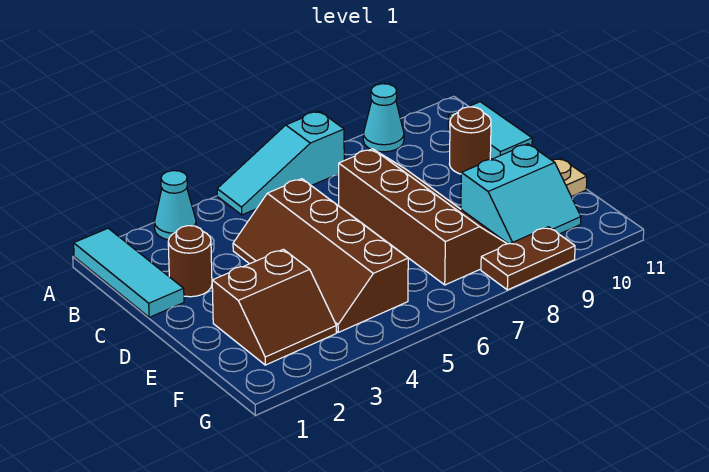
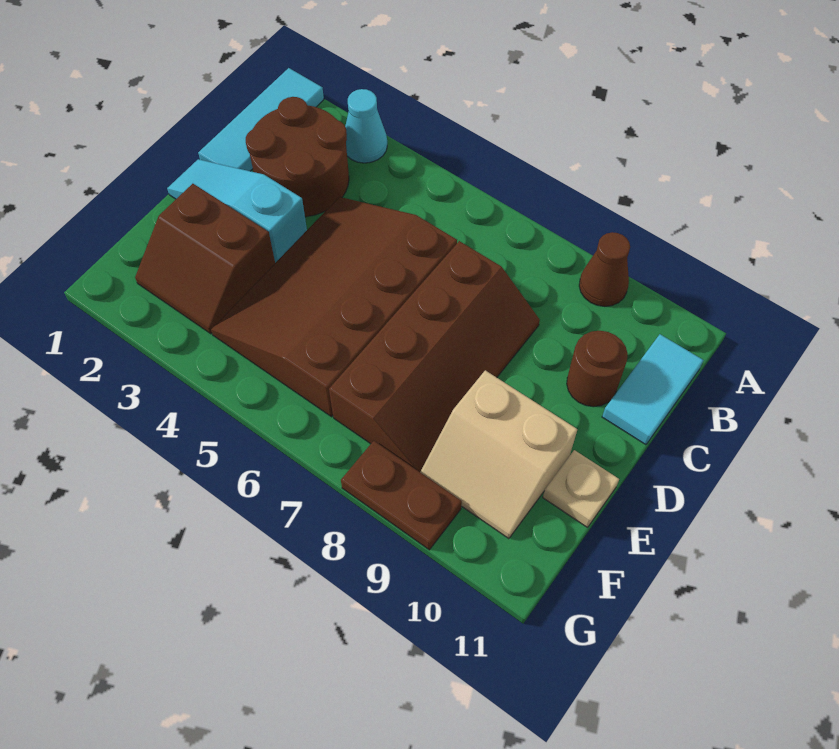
cyan slope A5:A7 level 1 top 7 -> cyan slope D1:D3 level 1 top 3
cyan cone A9 level 1 -> brown cone A9 level 1
brown round brick C2 level 1 -> brown round brick B2:C3 level 1
brown slope C4:F5 level 1 top 5 -> brown slope C4:F6 level 1 top 6
cyan slope E9:F10 level 1 top E -> tan slope E9:F10 level 1 top E

